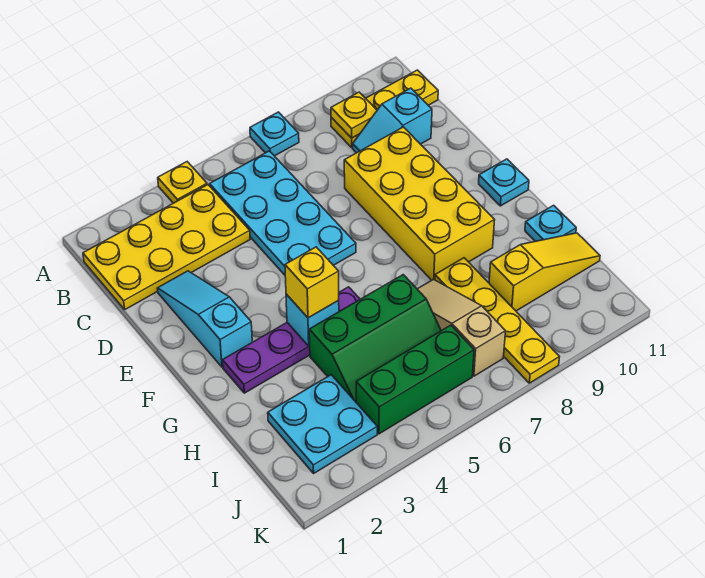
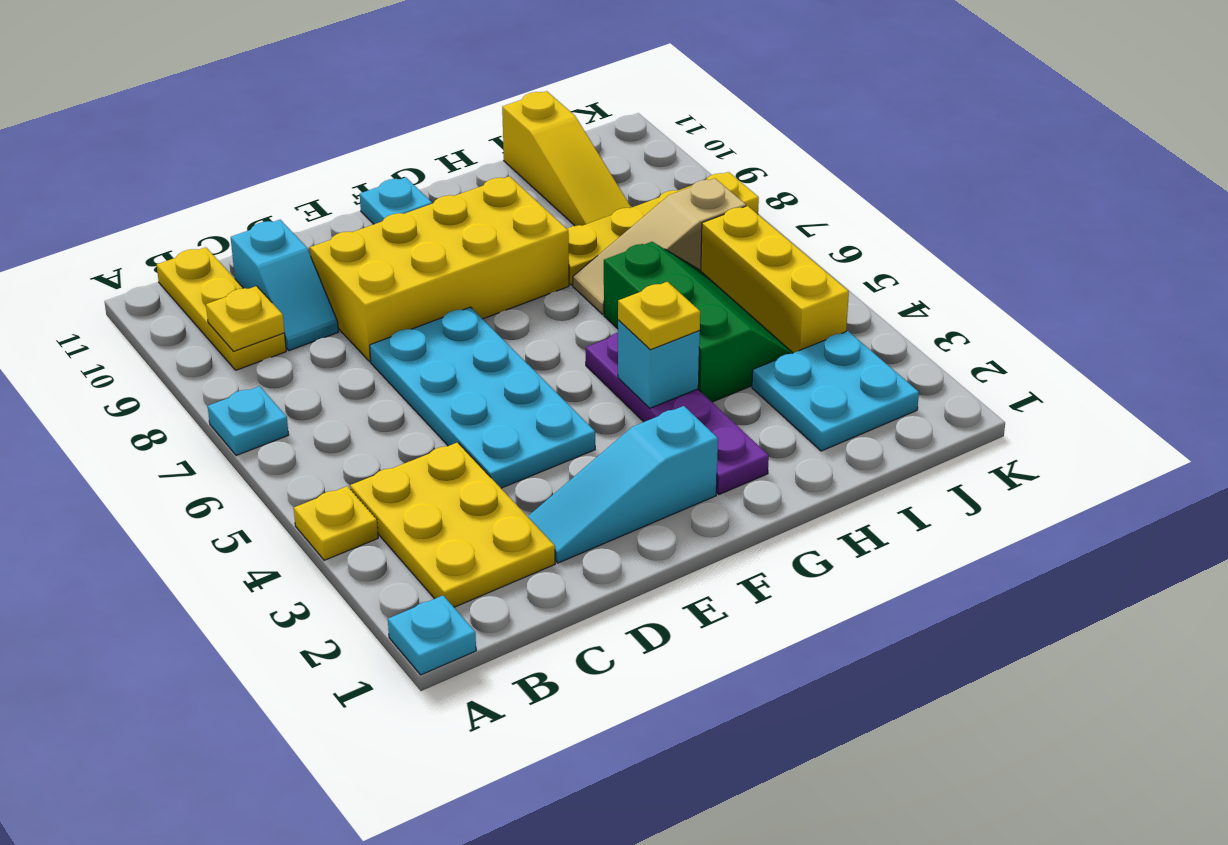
yellow plate B1:C4 level 1 -> yellow plate B2:C4 level 1
cyan plate B5:E6 level 1 -> cyan plate D4:E7 level 1
yellow brick G4 level 3 -> yellow plate G4 level 3
cyan plate H11 level 1 -> cyan plate A1 level 1
yellow slope I9:I11 level 1 top 9 -> yellow slope I9:I11 level 1 top 11
green brick J4:J6 level 1 -> yellow brick J4:J6 level 1

